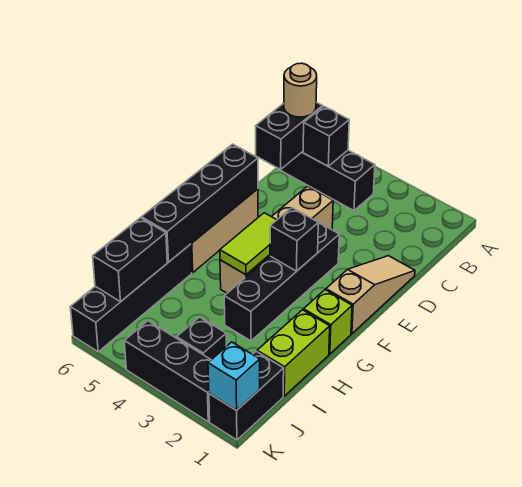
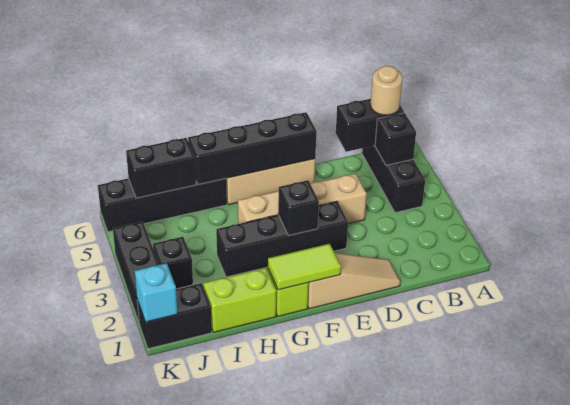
lime tile F4:G4 level 2 -> lime tile F1:G1 level 2

